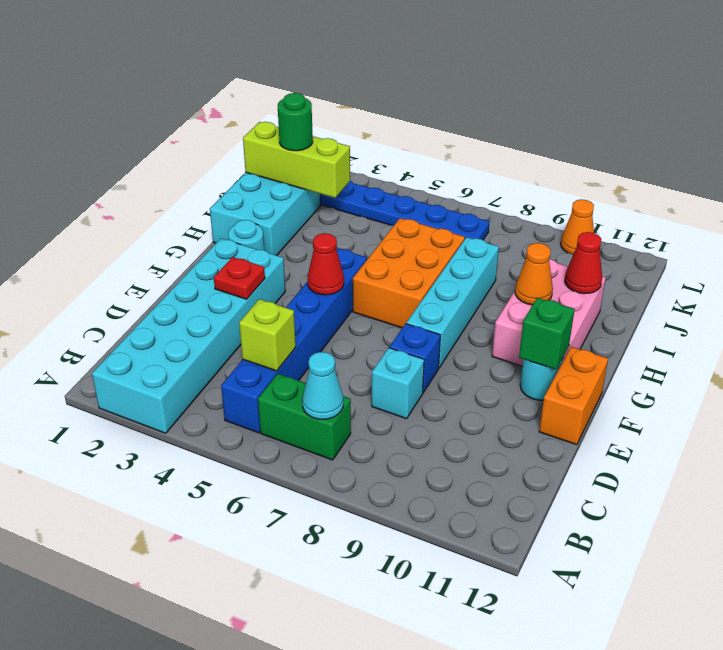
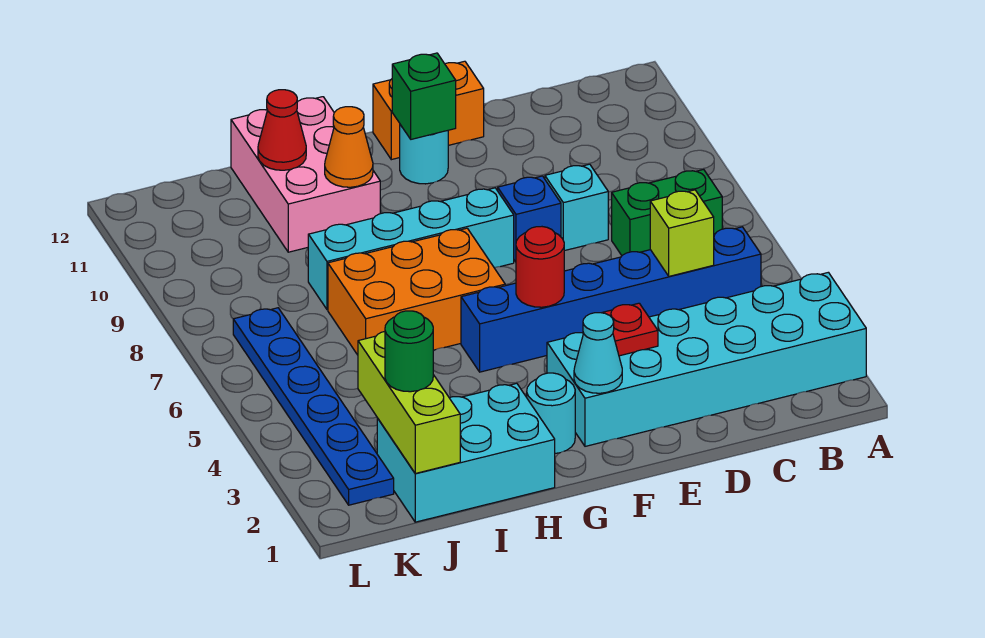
green brick B6:B7 level 1 -> green brick B7:C7 level 1
cyan cone B7 level 2 -> cyan cone F2 level 2
red cone F5 level 2 -> red round brick F5 level 2
pink brick G10:I11 level 1 -> pink brick H10:I12 level 1
orange cone L10 level 1 -> none

